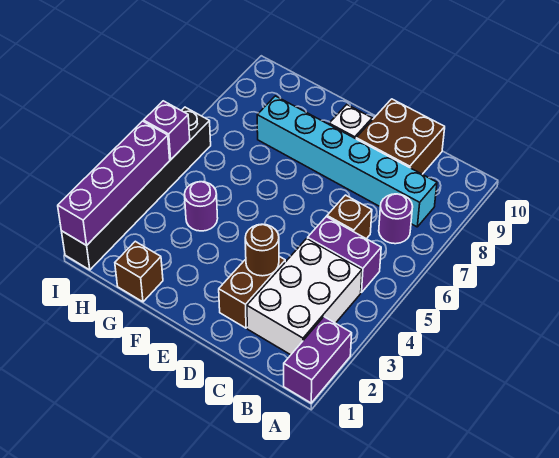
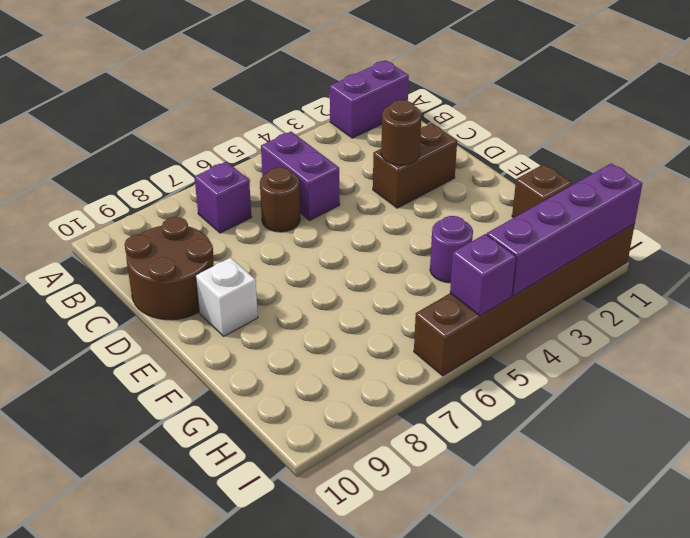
white brick B2:C4 level 1 -> none
purple round brick B7 level 1 -> purple brick B7 level 1
cyan brick B8:G8 level 1 -> none
brown brick C6 level 1 -> brown round brick C6 level 1
brown brick C9:D10 level 1 -> brown round brick C9:D10 level 1
black brick I1:I6 level 1 -> brown brick I1:I6 level 1

